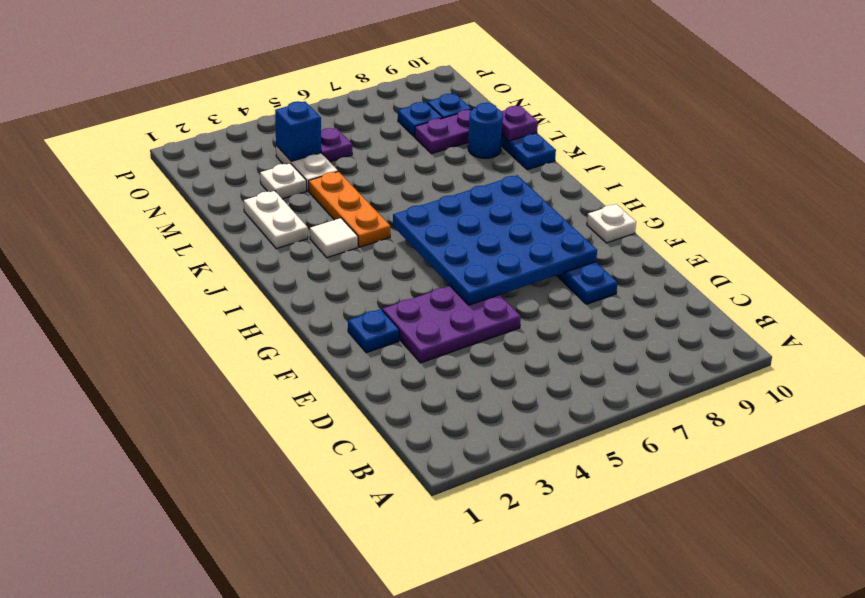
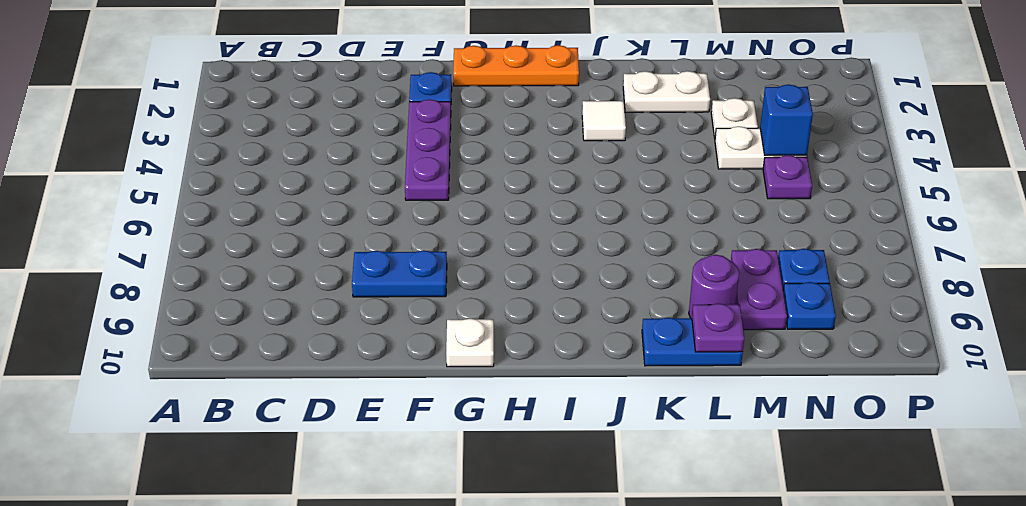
purple plate E3:F5 level 1 -> purple plate F3:F5 level 1
blue plate F5:I8 level 2 -> none
orange plate J4:L4 level 1 -> orange plate G1:I1 level 1
blue round brick L9 level 1 -> purple round brick L9 level 1

